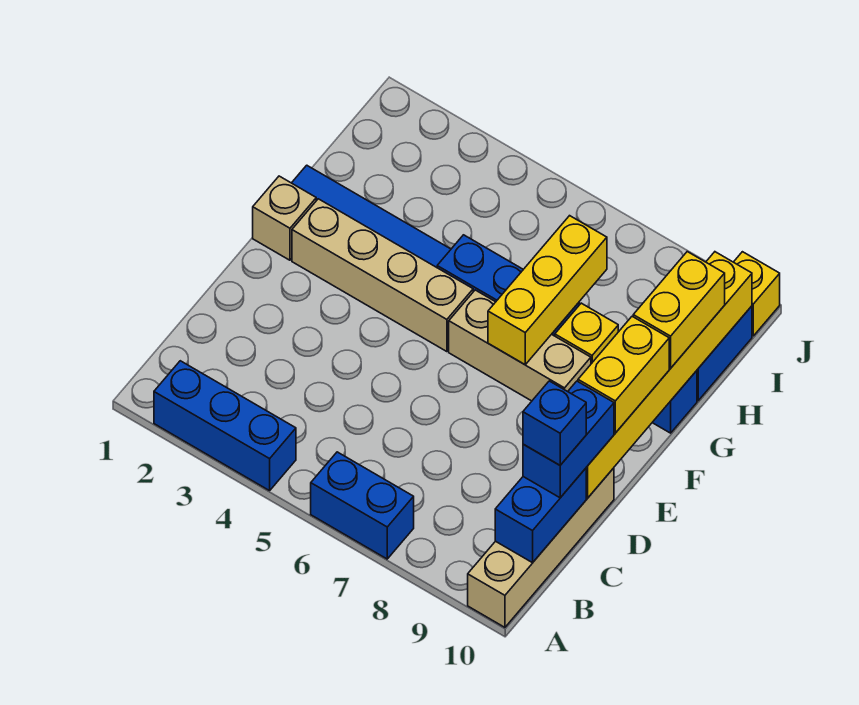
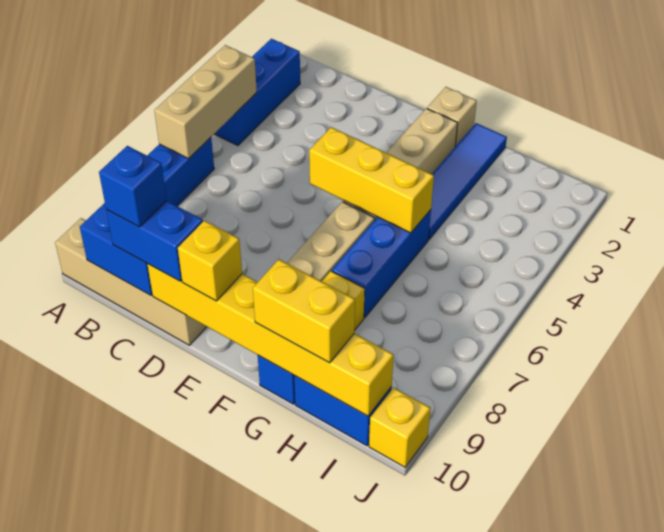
none -> tan brick A4:A6 level 2
yellow brick E10:F10 level 3 -> yellow brick E10 level 3
yellow brick F7:H7 level 2 -> yellow brick E5:G5 level 2

